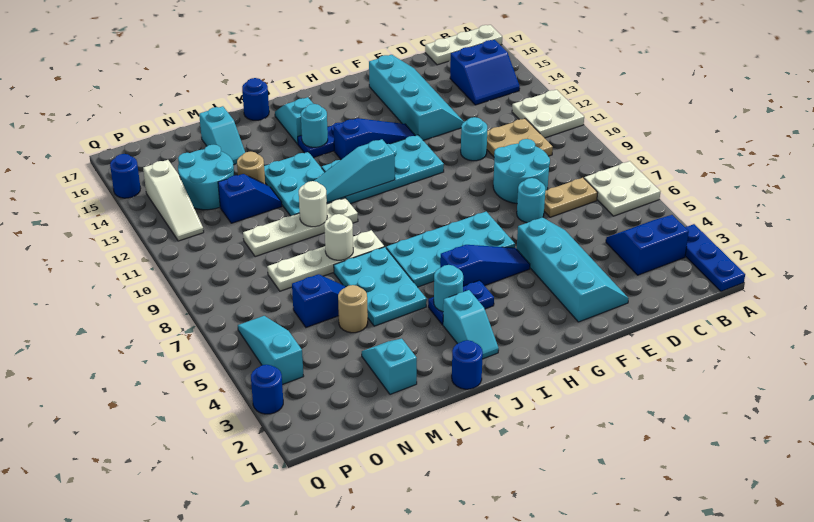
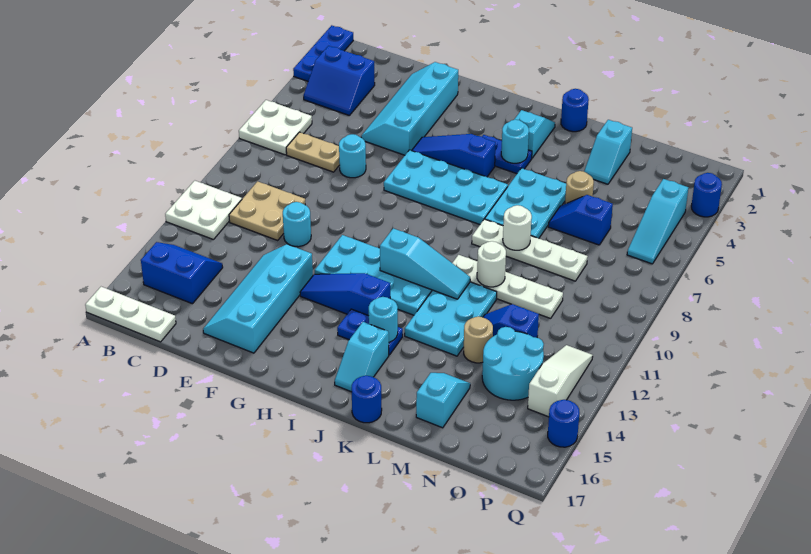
cyan round brick D8:E9 level 1 -> none

